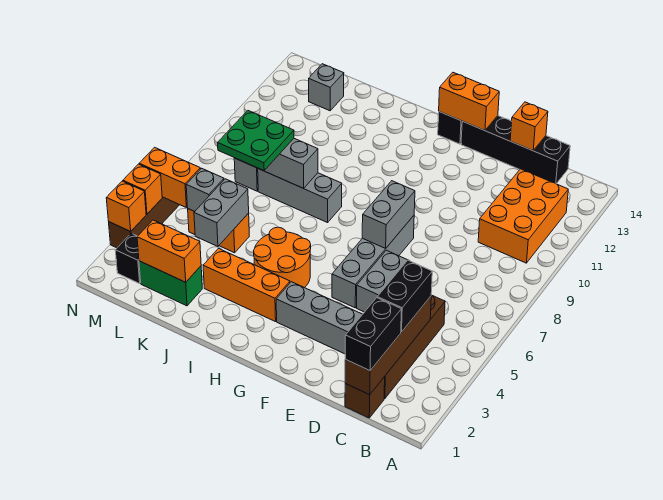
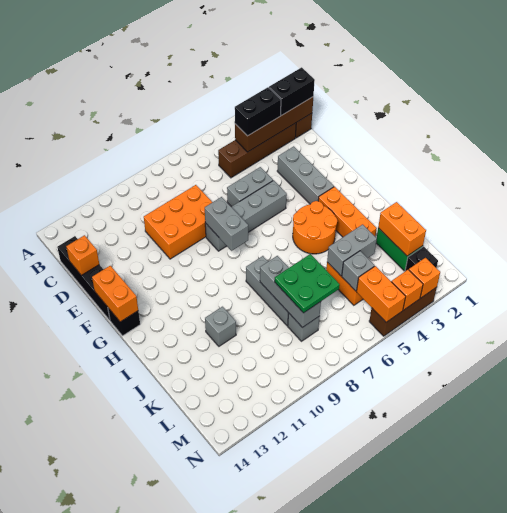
orange brick B10:C12 level 1 -> orange brick D8:E10 level 1
grey brick F7:F8 level 2 -> grey brick F8:G8 level 2
grey brick L13 level 1 -> grey brick J11 level 1

